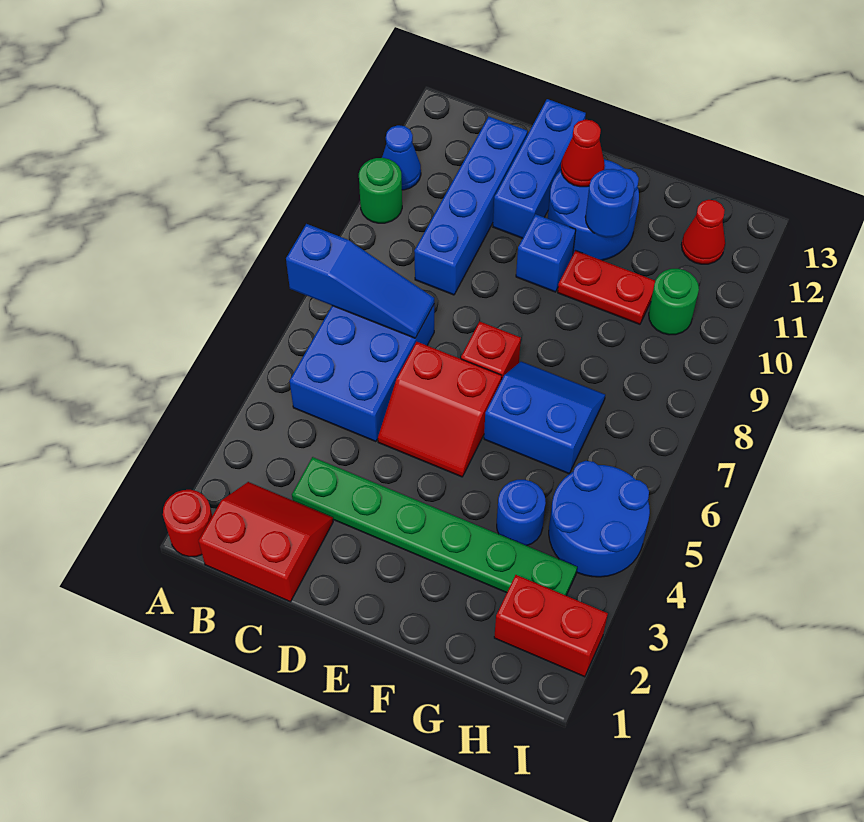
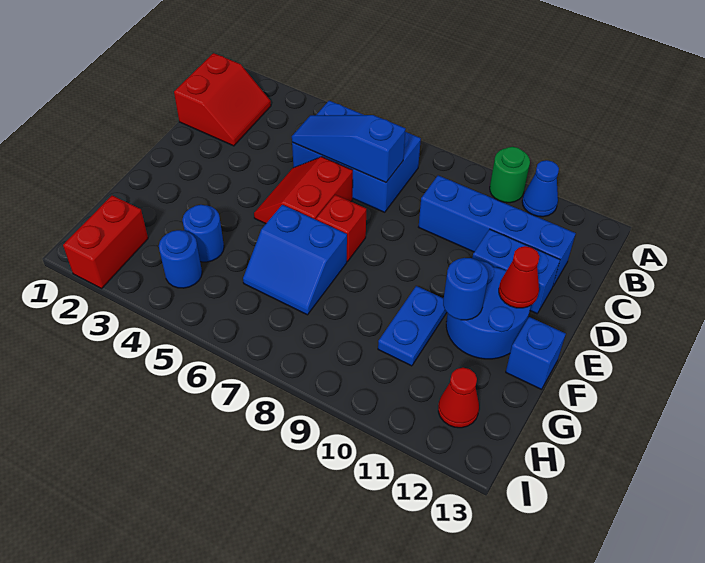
red round brick A1 level 1 -> none
blue slope A7:C7 level 2 top A -> blue slope C5:C7 level 2 top 7
green plate C3:H3 level 1 -> none
blue brick D11:D13 level 1 -> blue brick D11:D12 level 1
blue brick E10 level 1 -> blue brick F13 level 1
blue slope F6:G7 level 1 top 6 -> blue slope F6:G7 level 1 top F
red plate F10:G10 level 1 -> blue plate F10:G10 level 1
blue round brick H4:I5 level 1 -> blue round brick H4 level 1
green round brick H10 level 1 -> none

